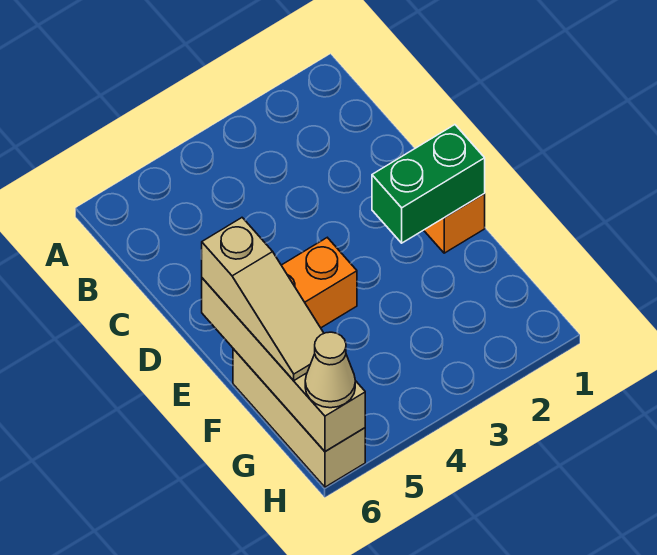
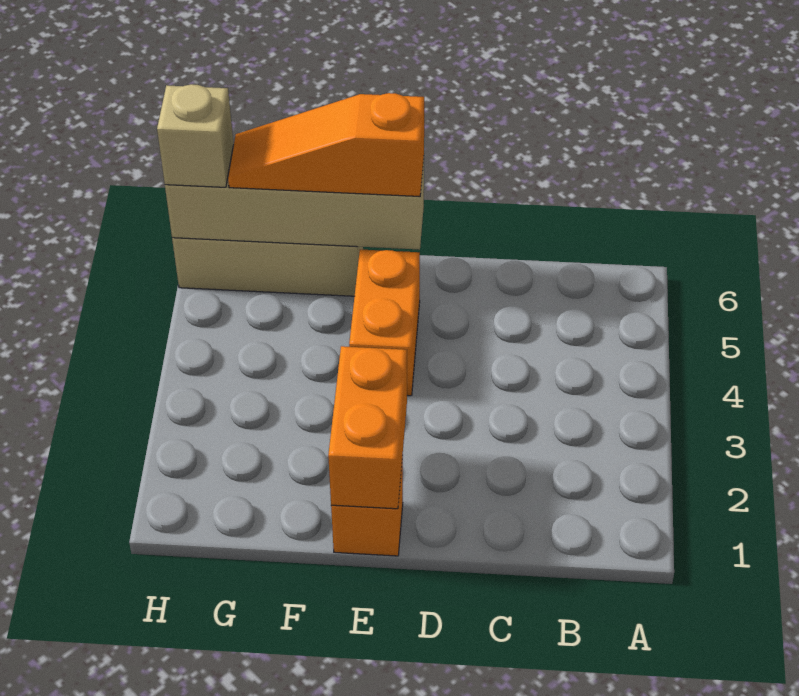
green brick E1:E2 level 2 -> orange brick E1:E2 level 2
tan slope E6:G6 level 3 top E -> orange slope E6:G6 level 3 top E
tan cone H6 level 3 -> tan brick H6 level 3

